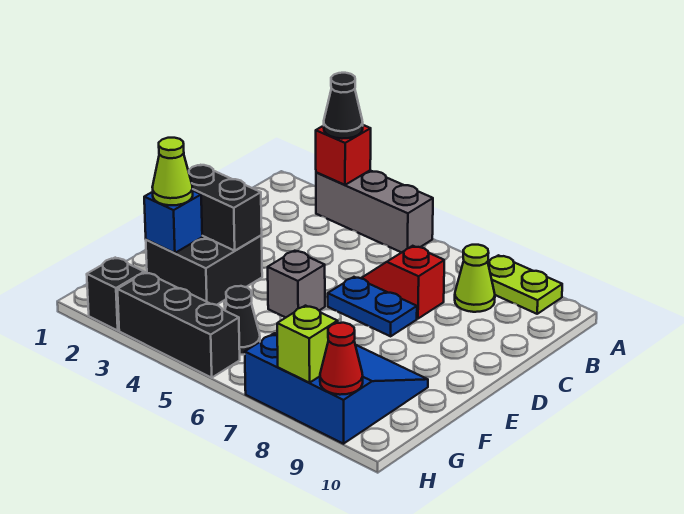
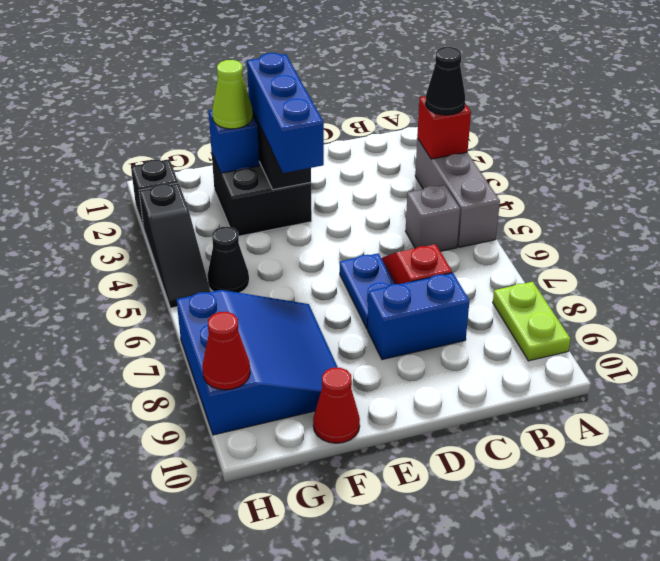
lime cone B8 level 1 -> none
none -> blue brick C8:D8 level 1
none -> blue brick E2:E4 level 3
grey brick E5 level 1 -> grey brick B5 level 1
none -> red cone F10 level 1
black brick H3:H5 level 1 -> black slope H3:H5 level 1 top 3
lime brick H8 level 2 -> none

